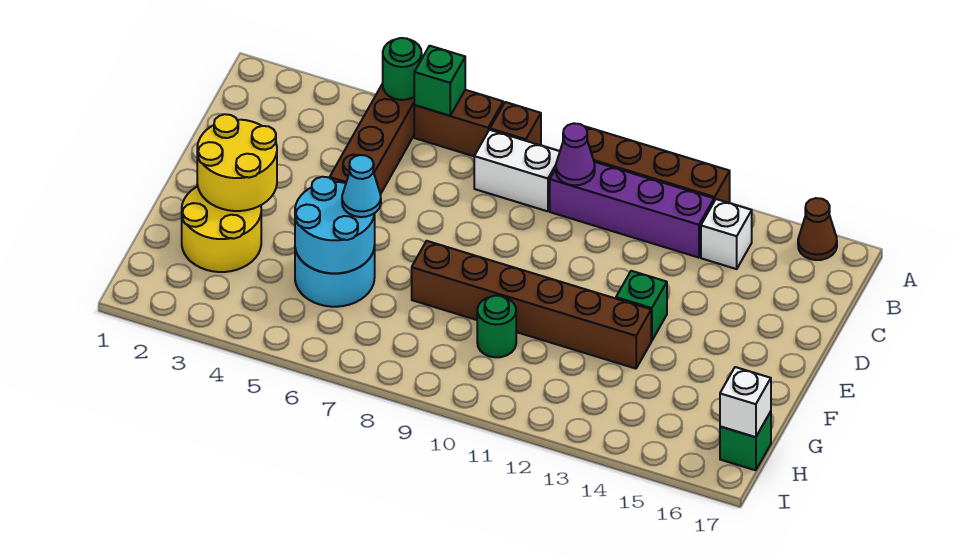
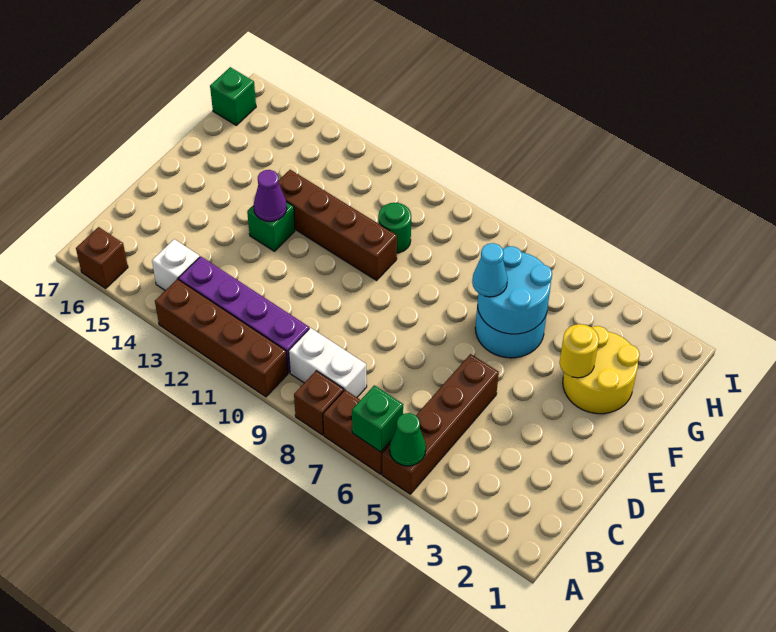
green round brick A5 level 2 -> green cone A5 level 2
brown cone A16 level 1 -> brown brick A16 level 1
purple cone B10 level 2 -> purple cone E13 level 2
yellow round brick E2:F3 level 2 -> yellow round brick F3 level 2
brown brick F8:F13 level 1 -> brown brick F10:F13 level 1
white brick H17 level 2 -> none

